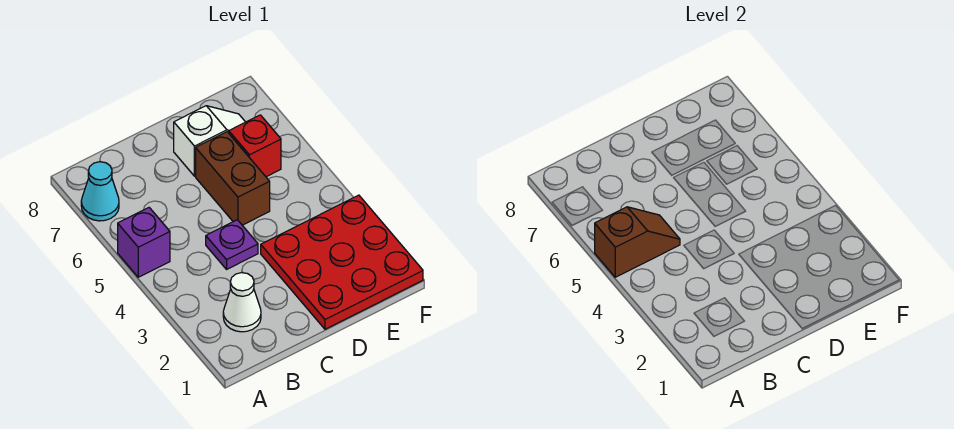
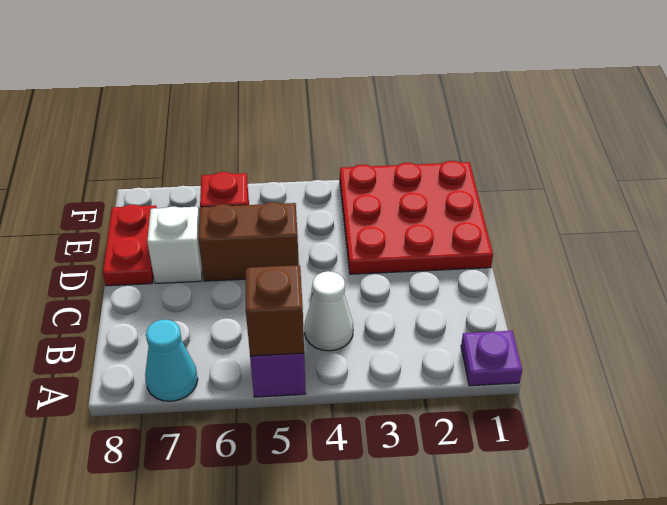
white cone B2 level 1 -> white cone B4 level 1
purple plate C4 level 1 -> purple plate A1 level 1
none -> red plate D8:E8 level 1

